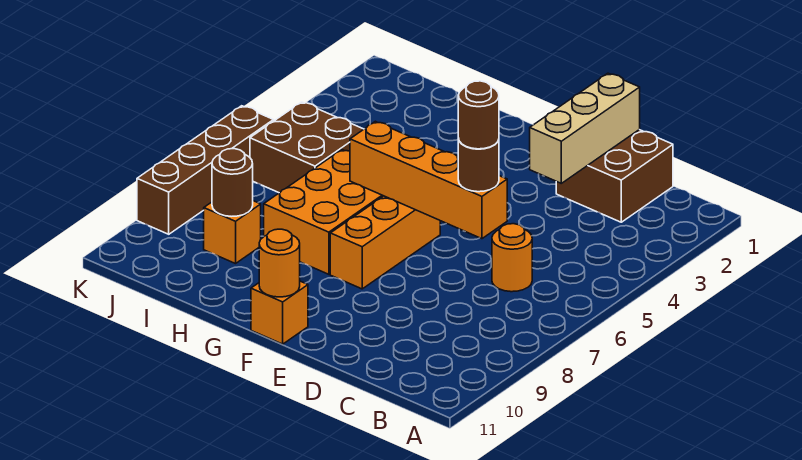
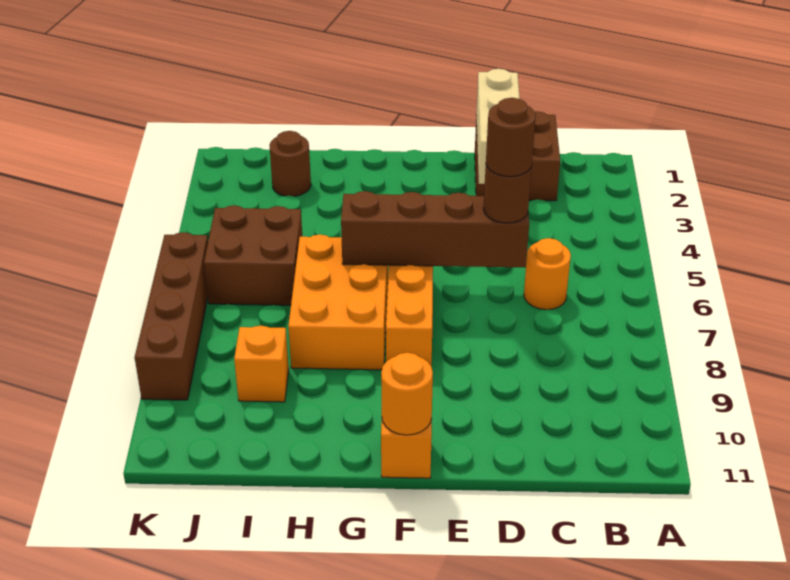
orange brick D6:G6 level 2 -> brown brick D6:G6 level 2
brown round brick I9 level 2 -> brown round brick I2 level 1

